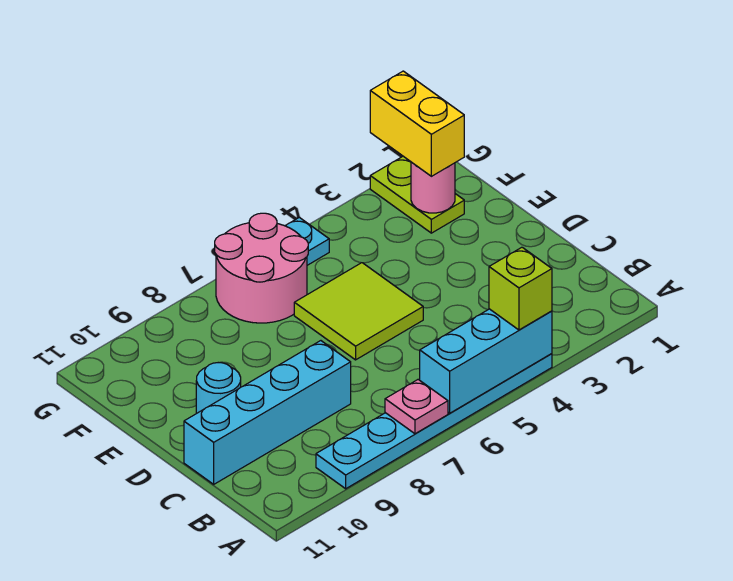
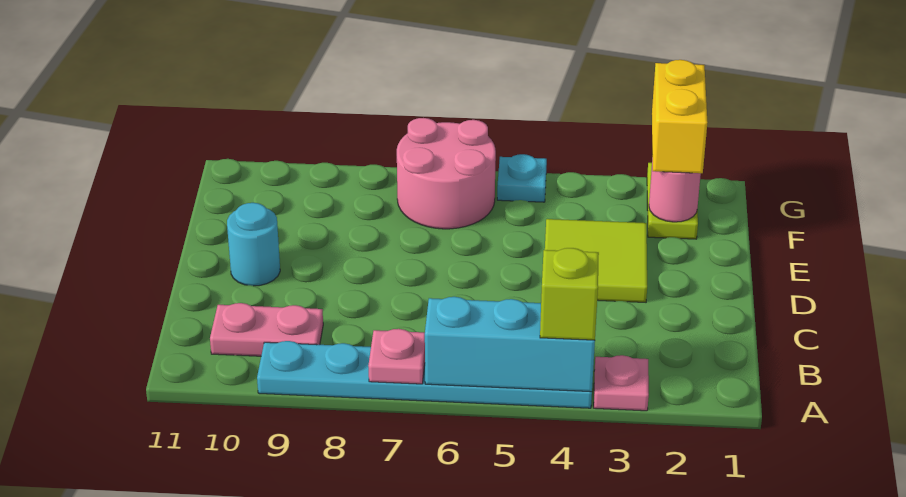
none -> pink plate A3 level 1
none -> pink plate B9:B10 level 1
cyan brick C8:C11 level 1 -> none
lime tile D5:E6 level 1 -> lime tile D3:E4 level 1

